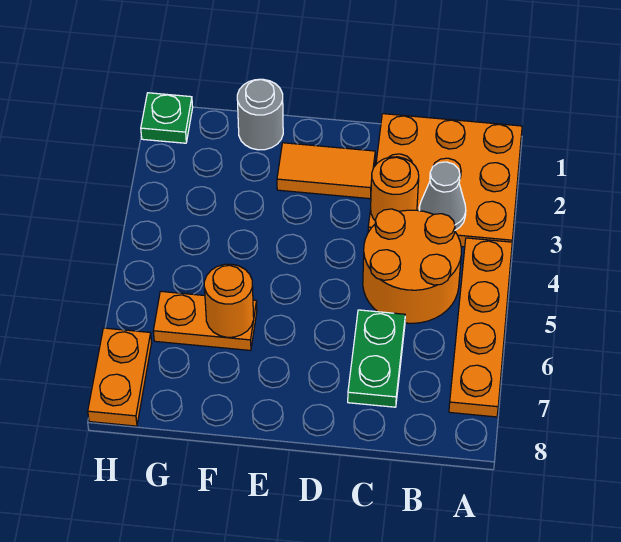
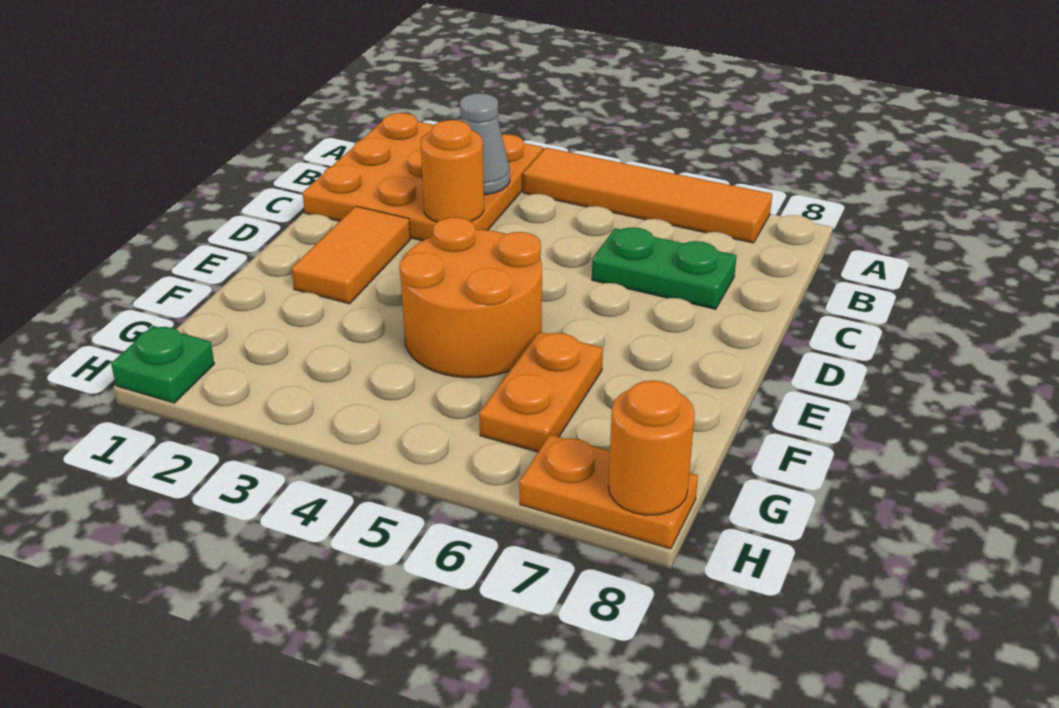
orange plate A4:A7 level 1 -> orange tile A4:A7 level 1
orange round brick B4:C5 level 1 -> orange round brick E4:F5 level 1
grey round brick F1 level 1 -> none
orange round brick F6 level 2 -> orange round brick H8 level 2

